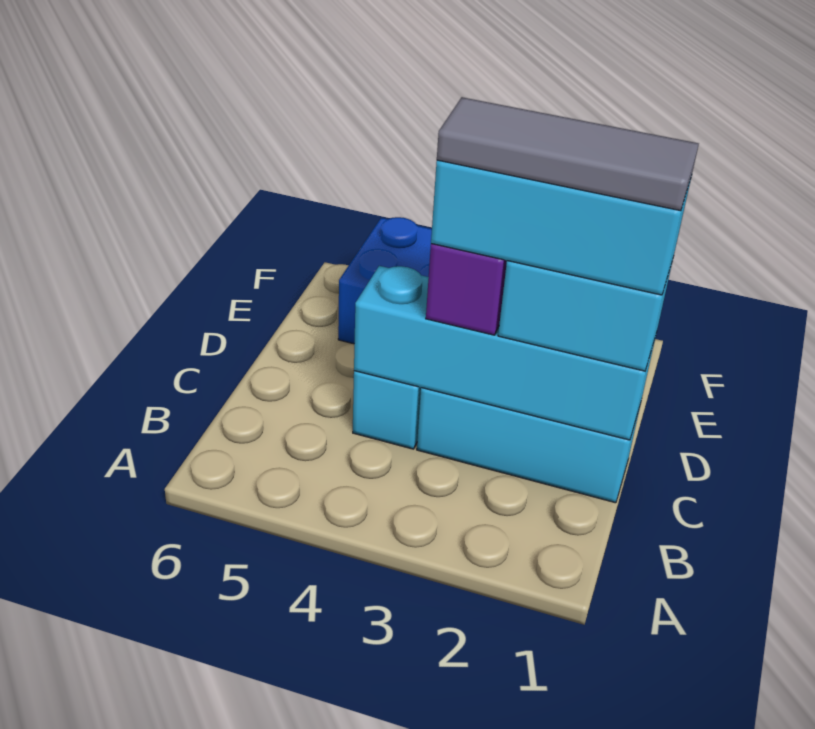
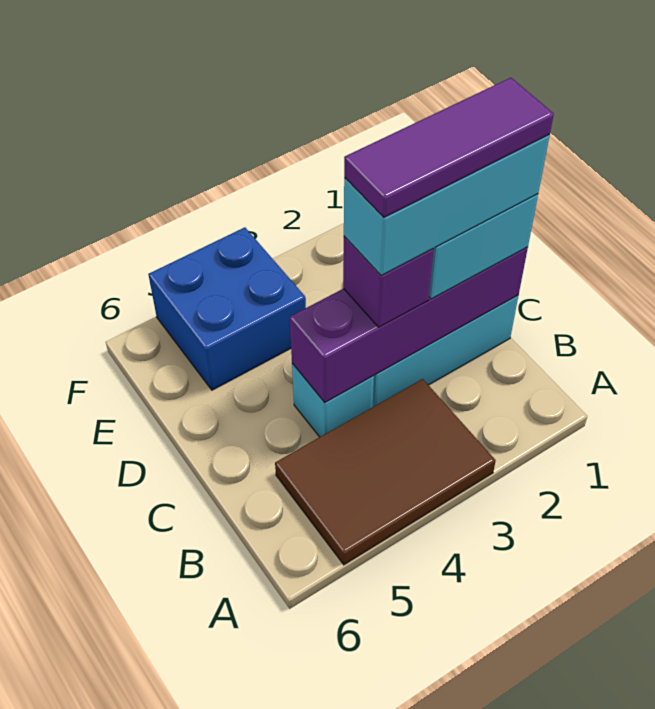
none -> brown tile A3:B5 level 1
cyan brick C1:C4 level 2 -> purple brick C1:C4 level 2
grey tile C1:C3 level 5 -> purple tile C1:C3 level 5

